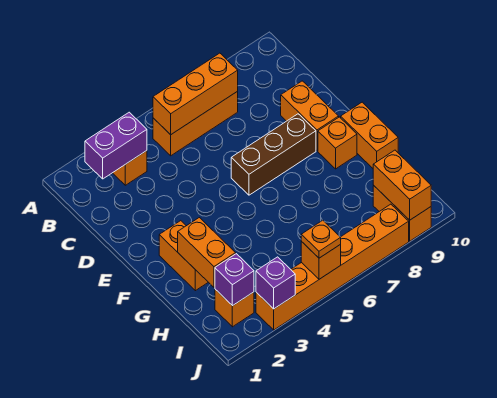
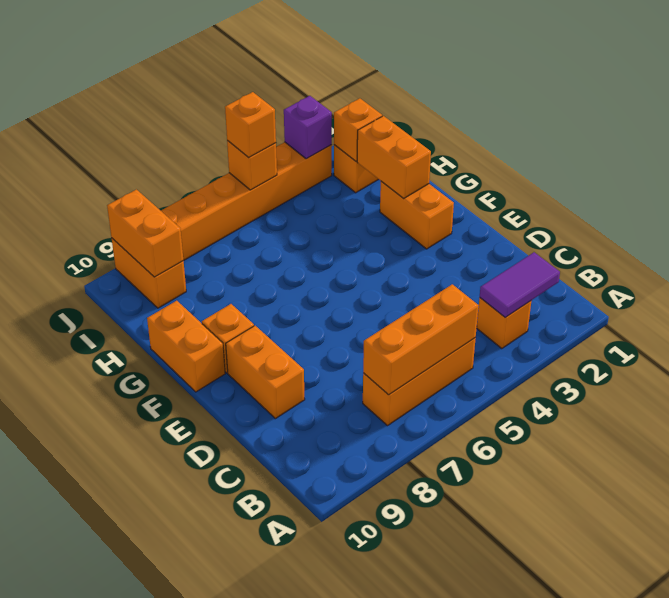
purple brick B2:B3 level 2 -> purple tile B2:B3 level 2
brown brick E6:E8 level 1 -> none
purple brick I2 level 2 -> orange brick I2 level 2
orange plate J5 level 3 -> orange brick J5 level 3

